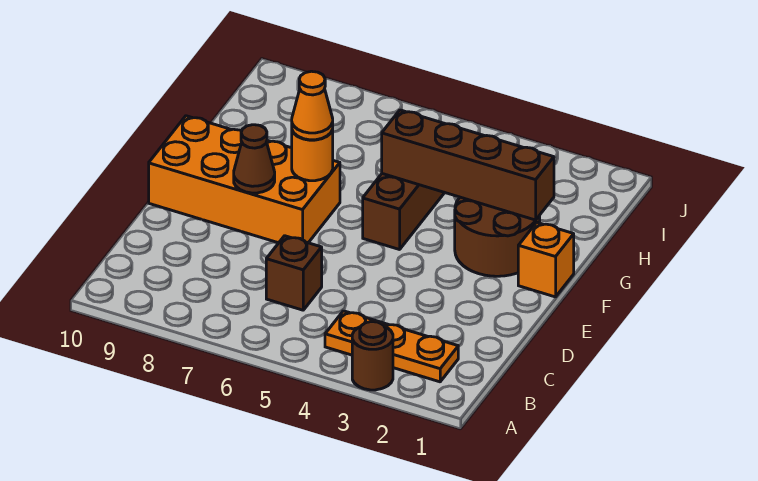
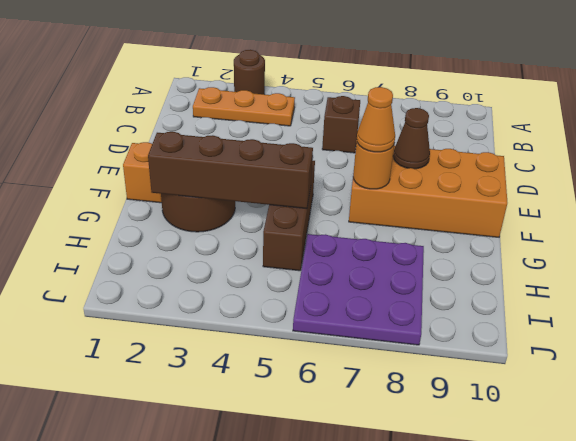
none -> purple plate H6:J8 level 1

